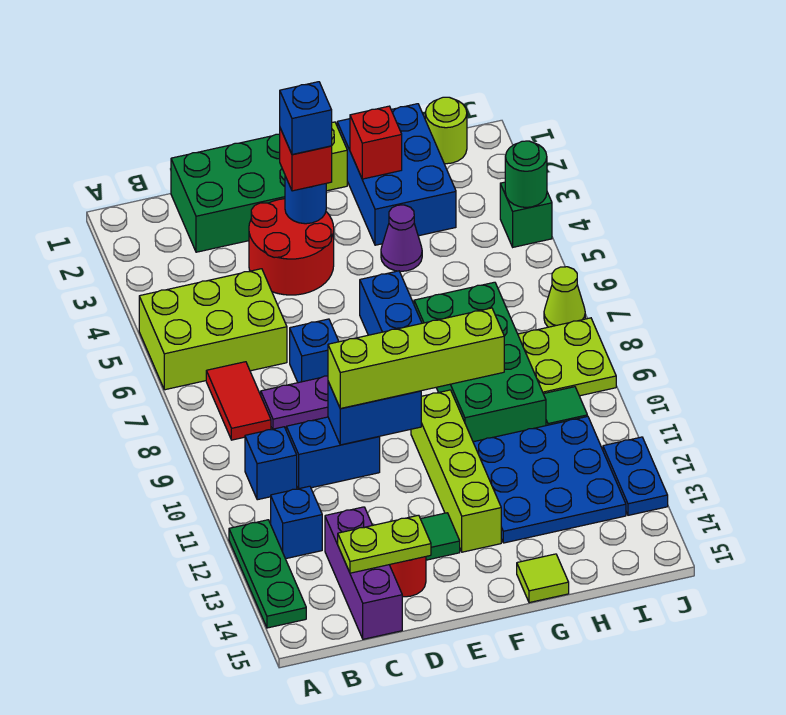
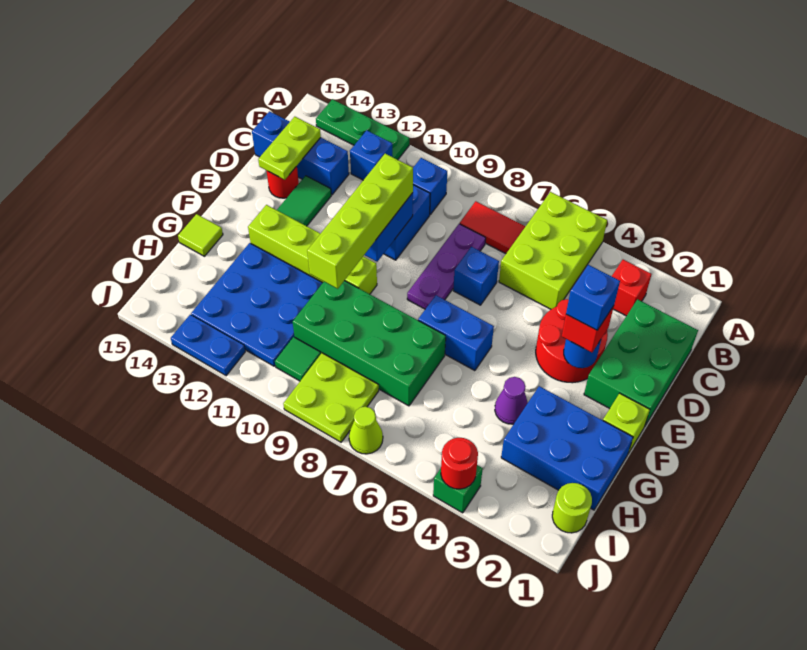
purple brick C13:C15 level 1 -> blue brick C13:C15 level 1
red brick G2 level 2 -> red brick B3 level 1
green round brick J4 level 2 -> red round brick J4 level 2

